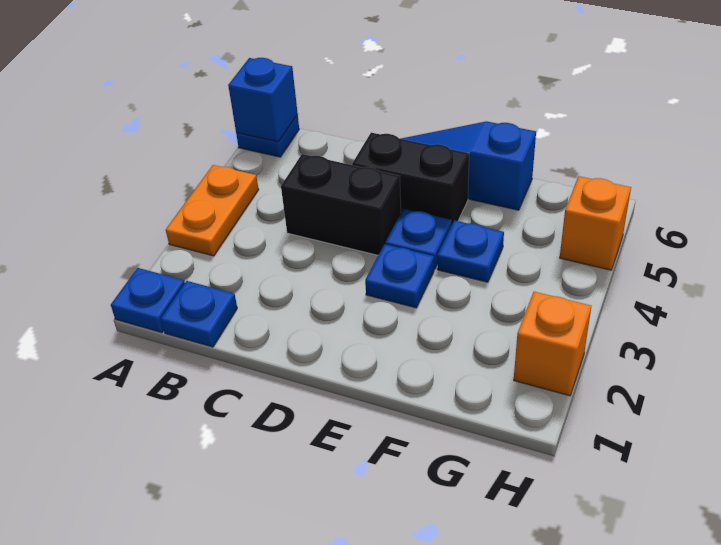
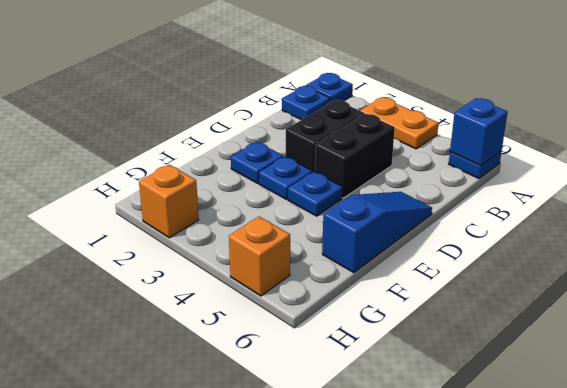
black brick D5:E5 level 1 -> black brick C3:D3 level 1
blue plate F4 level 1 -> blue plate E2 level 1

